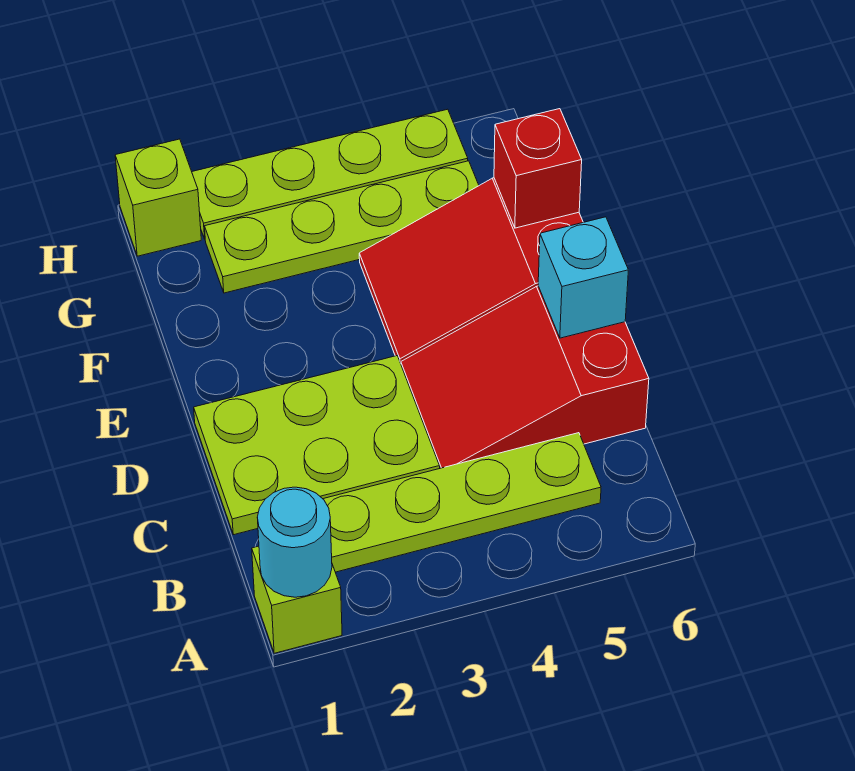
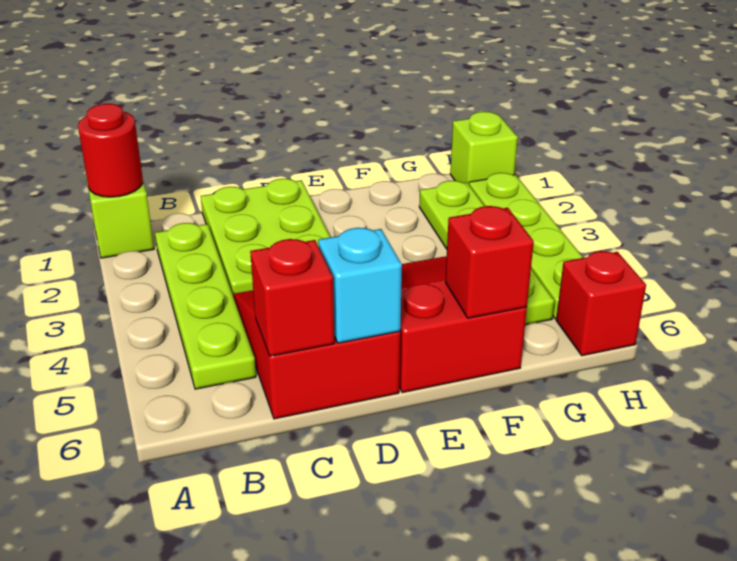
cyan round brick A1 level 2 -> red round brick A1 level 2
none -> red brick C6 level 2
none -> red brick H6 level 1

